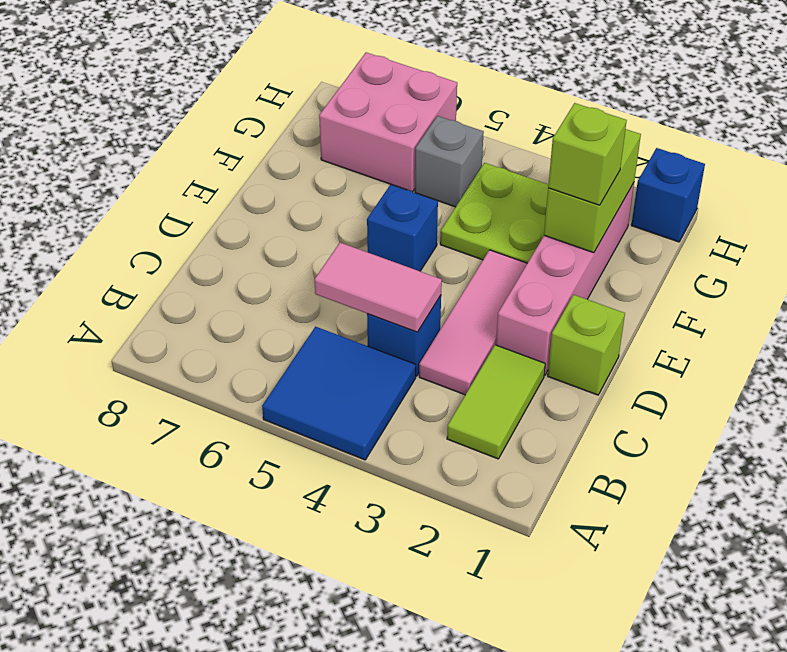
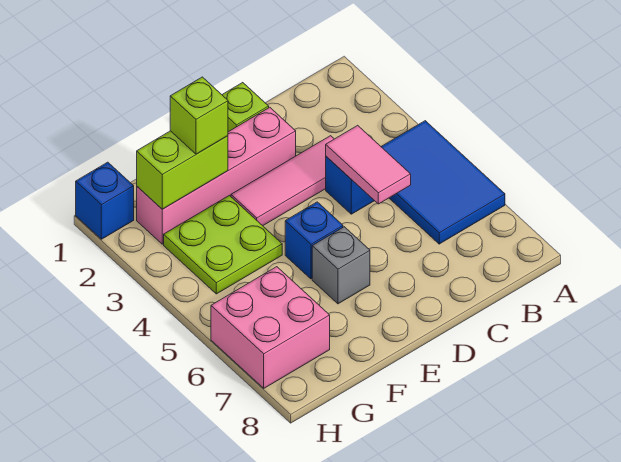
blue tile A4:B5 level 1 -> blue tile A4:B6 level 1
lime tile B2:C2 level 1 -> none
grey brick G5 level 1 -> grey brick E6 level 1

